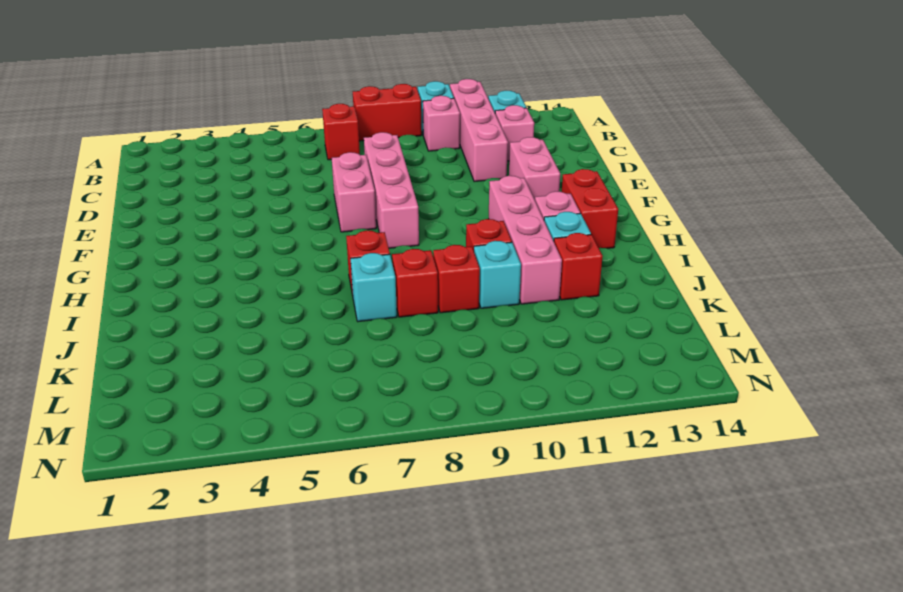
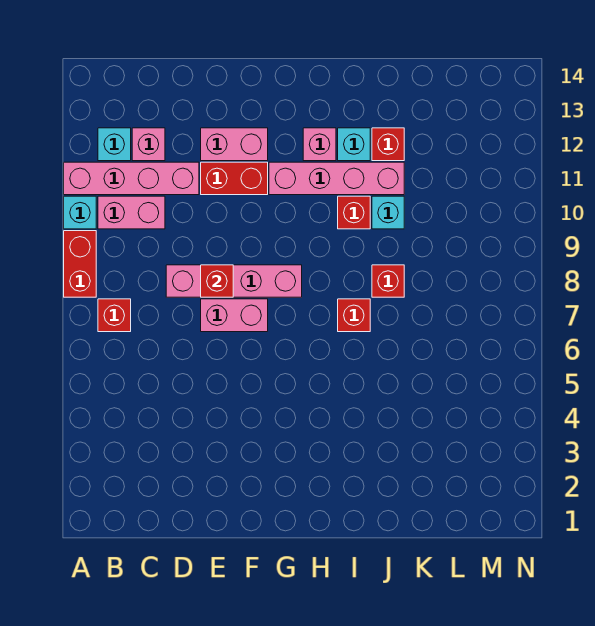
pink brick B10 level 1 -> pink brick B10:C10 level 1
red brick G13:H13 level 1 -> red brick E11:F11 level 1
cyan brick J7 level 1 -> none
red brick J9 level 1 -> red brick E8 level 2

